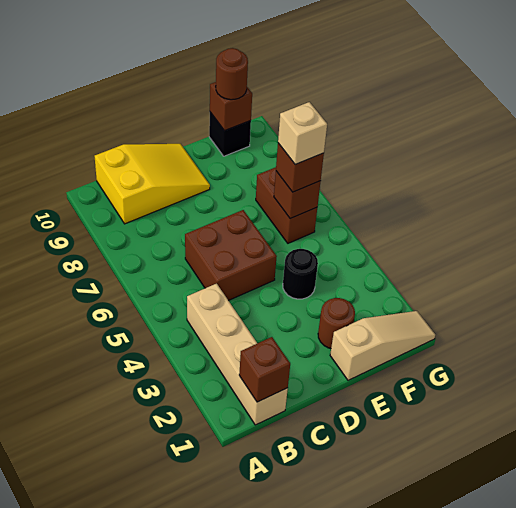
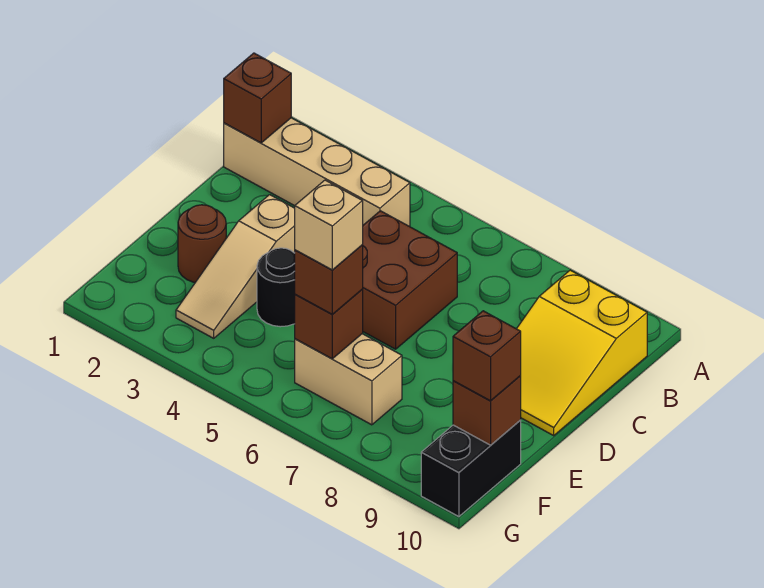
tan slope E1:G1 level 1 top E -> tan slope D3:F3 level 1 top D
brown brick F6:F7 level 1 -> tan brick F6:F7 level 1
black brick F10 level 1 -> black brick F10:G10 level 1
brown round brick F10 level 3 -> brown brick F10 level 3

